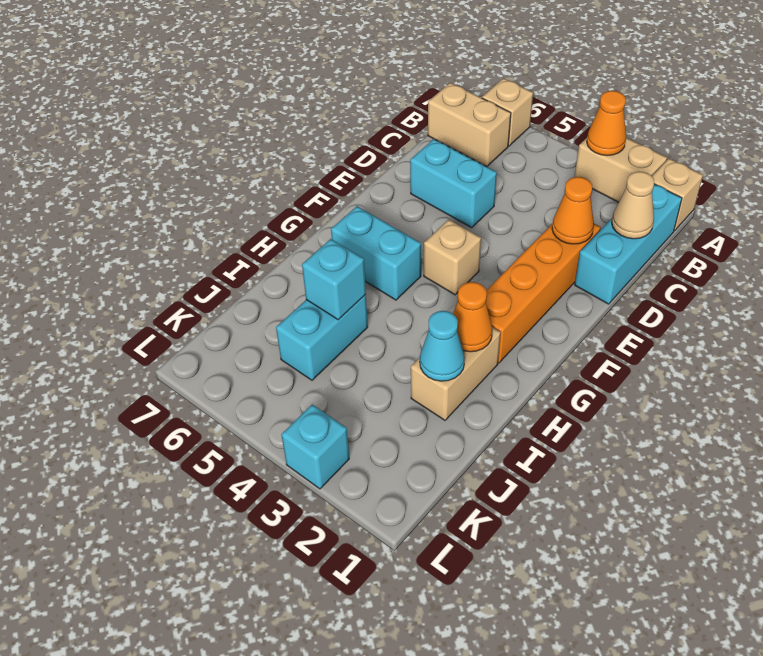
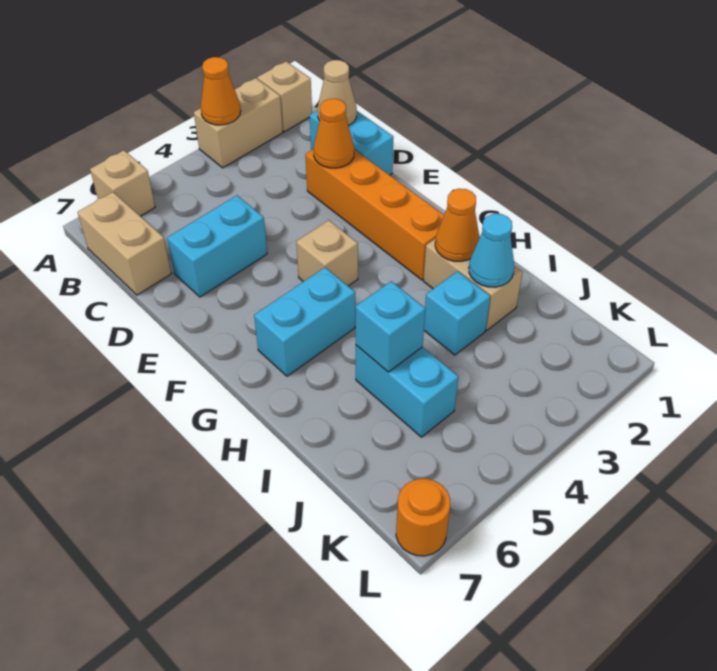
cyan brick B1:D1 level 1 -> cyan brick C1:D1 level 1
tan brick B6:B7 level 1 -> tan brick B7:C7 level 1
cyan brick L3 level 1 -> cyan brick I3 level 1
none -> orange round brick L7 level 1

